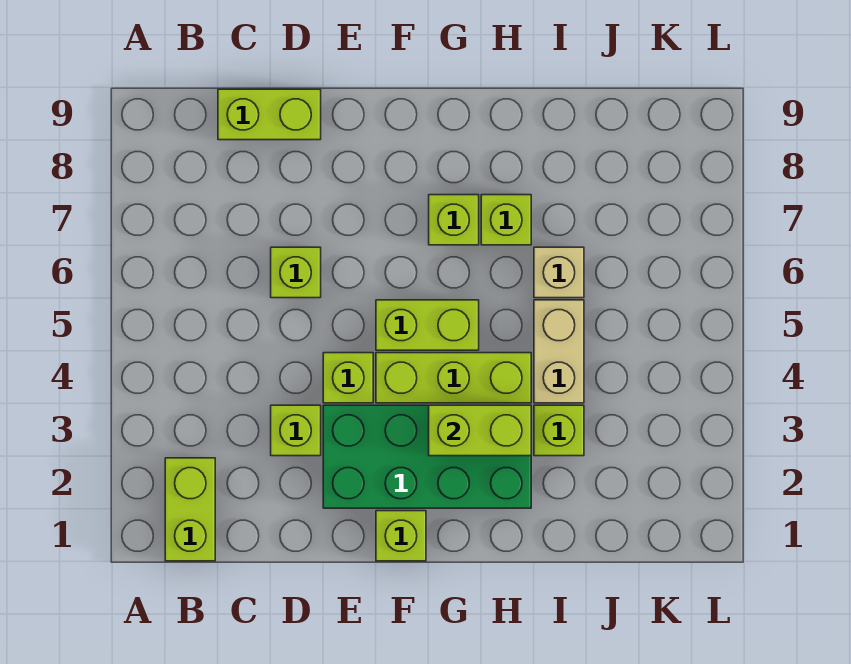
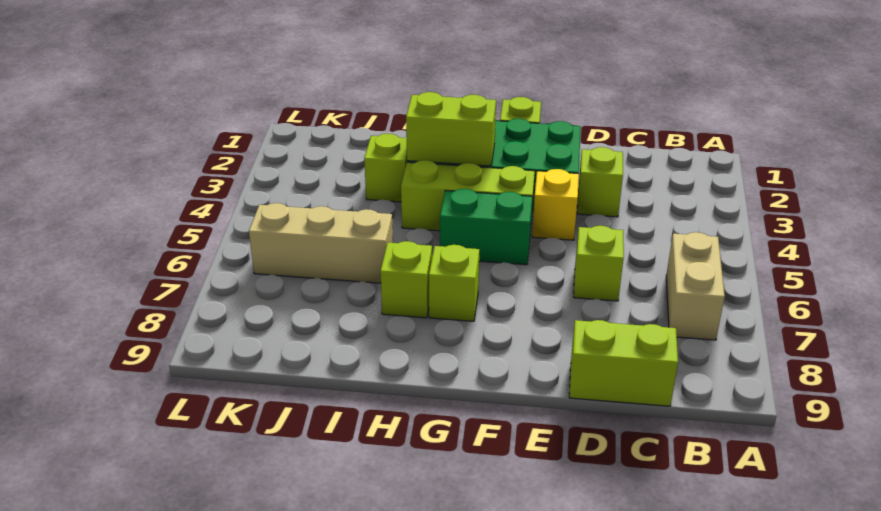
lime brick B1:B2 level 1 -> none
lime brick E4 level 1 -> yellow brick E4 level 1
lime brick F5:G5 level 1 -> green brick F5:G5 level 1
tan brick I4:I5 level 1 -> tan brick B6:B7 level 1
tan brick I6 level 1 -> tan brick I6:K6 level 1

